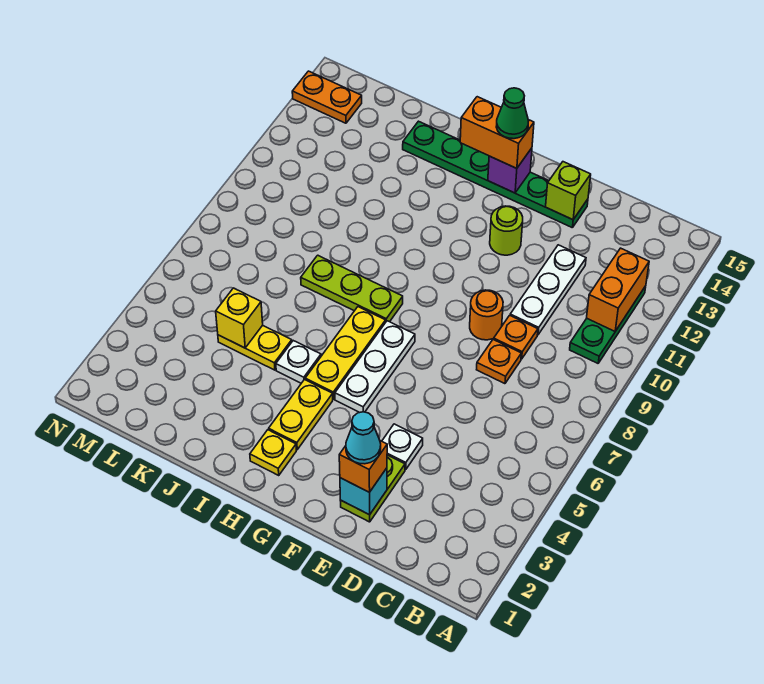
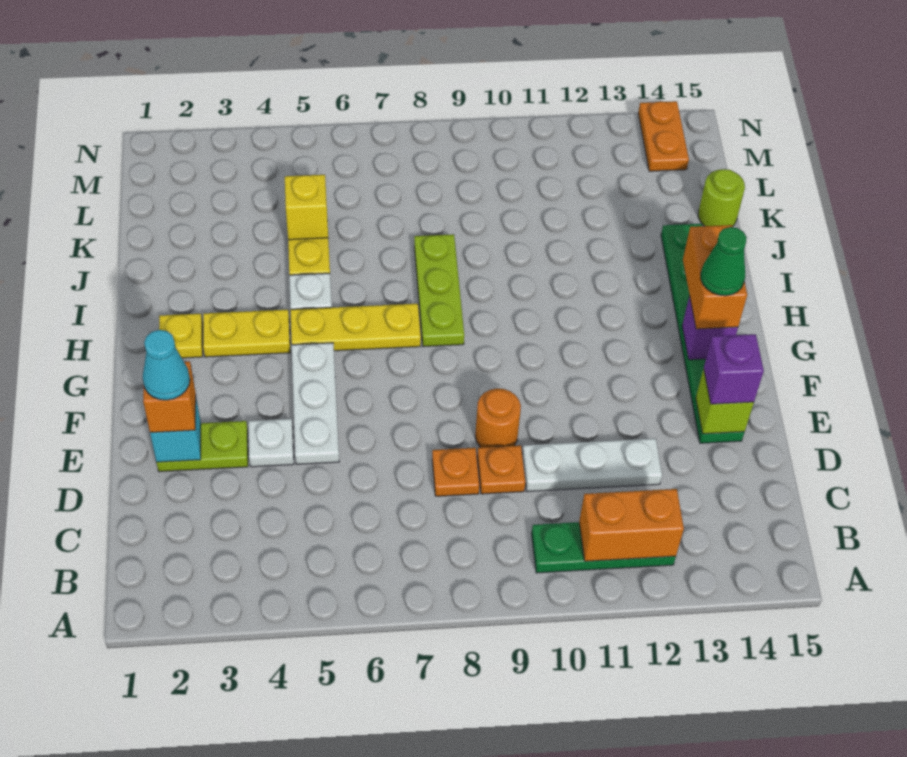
none -> purple brick E14 level 3
lime round brick F12 level 1 -> lime round brick K15 level 1
white plate G5:G7 level 1 -> white plate E5:G5 level 1

